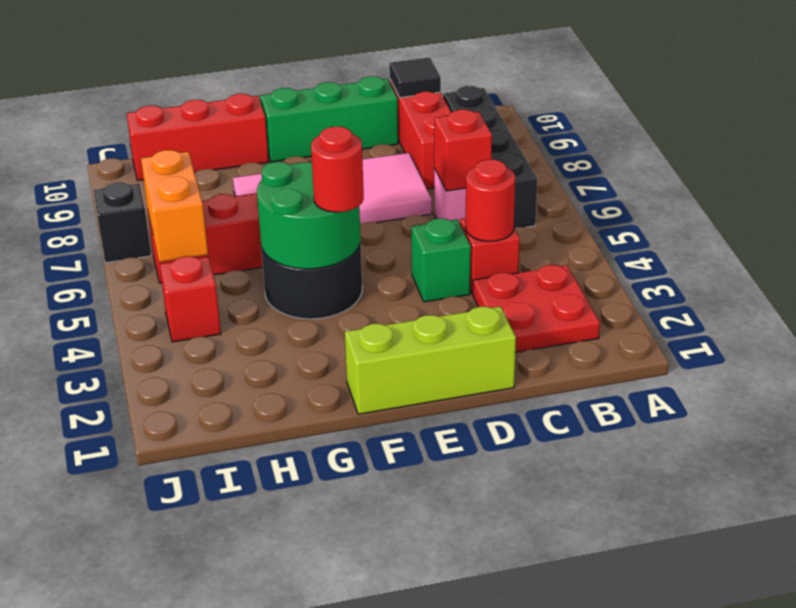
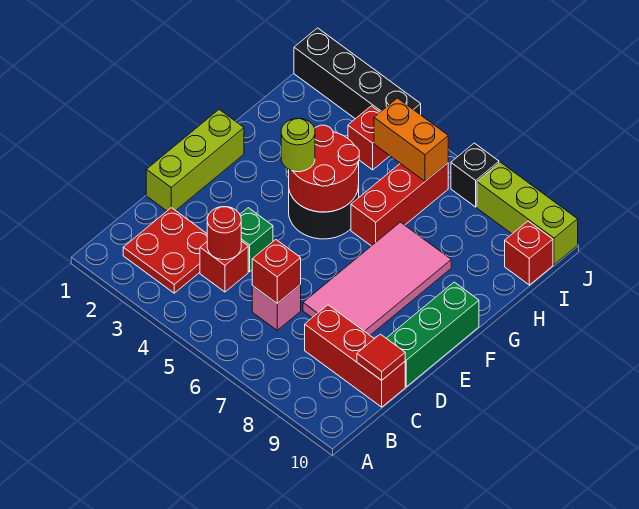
black brick B6:B9 level 1 -> black brick J1:J4 level 1
black tile C10 level 2 -> red tile C10 level 2
green round brick F4:G5 level 2 -> red round brick F4:G5 level 2
red round brick F4 level 3 -> lime round brick F4 level 3
red brick G10:I10 level 1 -> red brick I10 level 1
none -> lime brick J8:J10 level 1

